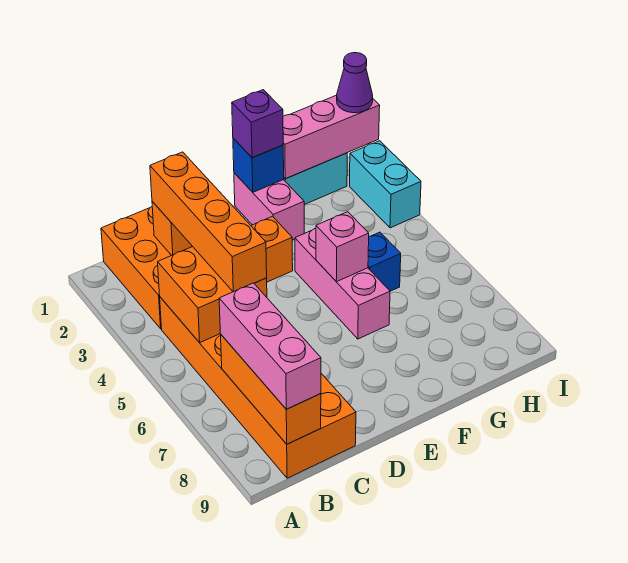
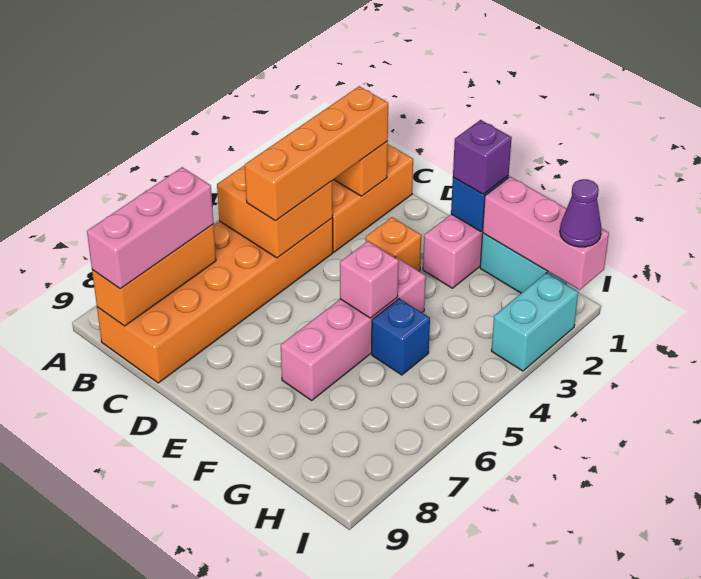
pink brick F4:F6 level 1 -> pink brick F4:F7 level 1

